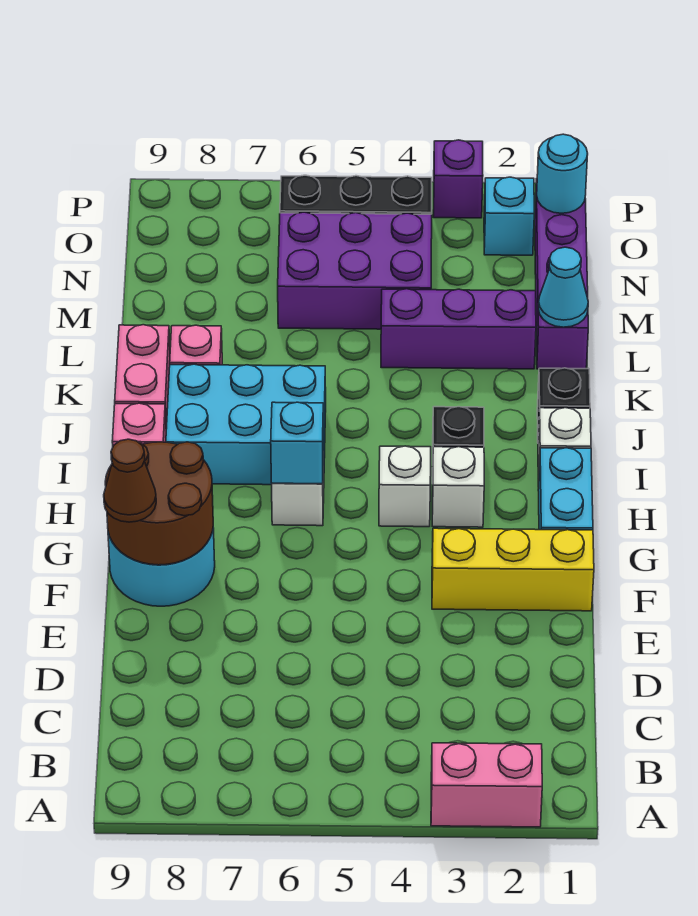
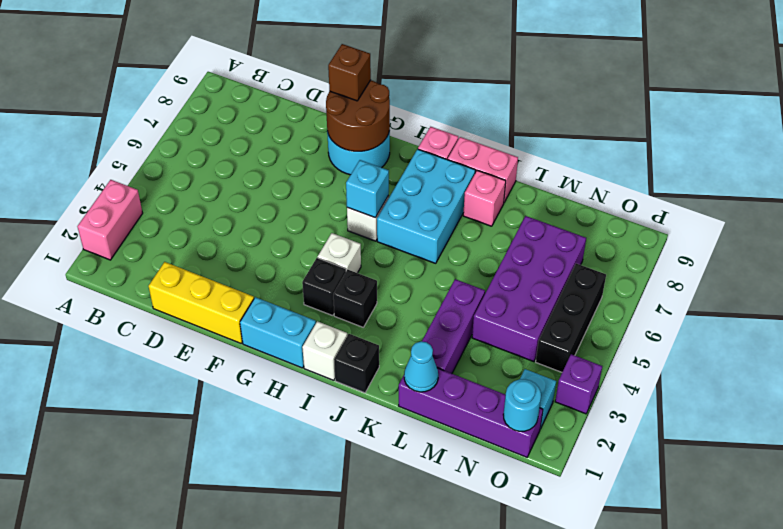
yellow brick F1:F3 level 1 -> yellow brick D1:F1 level 1
brown cone F9 level 3 -> brown brick F9 level 3
white brick H3 level 1 -> black brick H3 level 1
purple brick M4:N6 level 1 -> purple brick M4:N7 level 1

